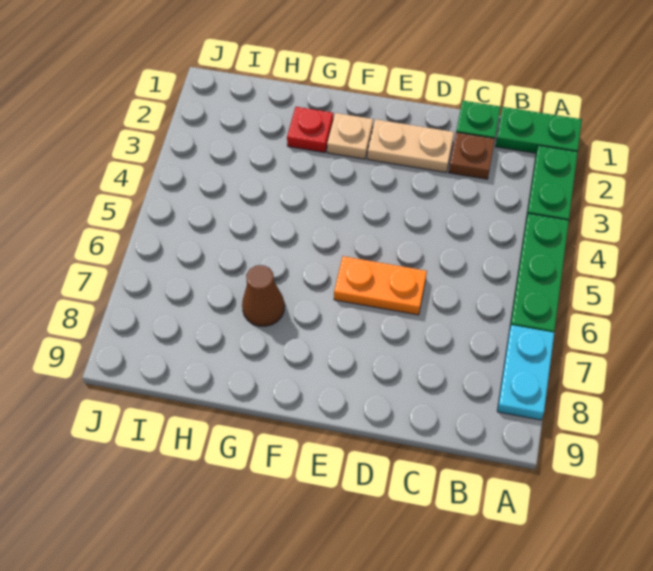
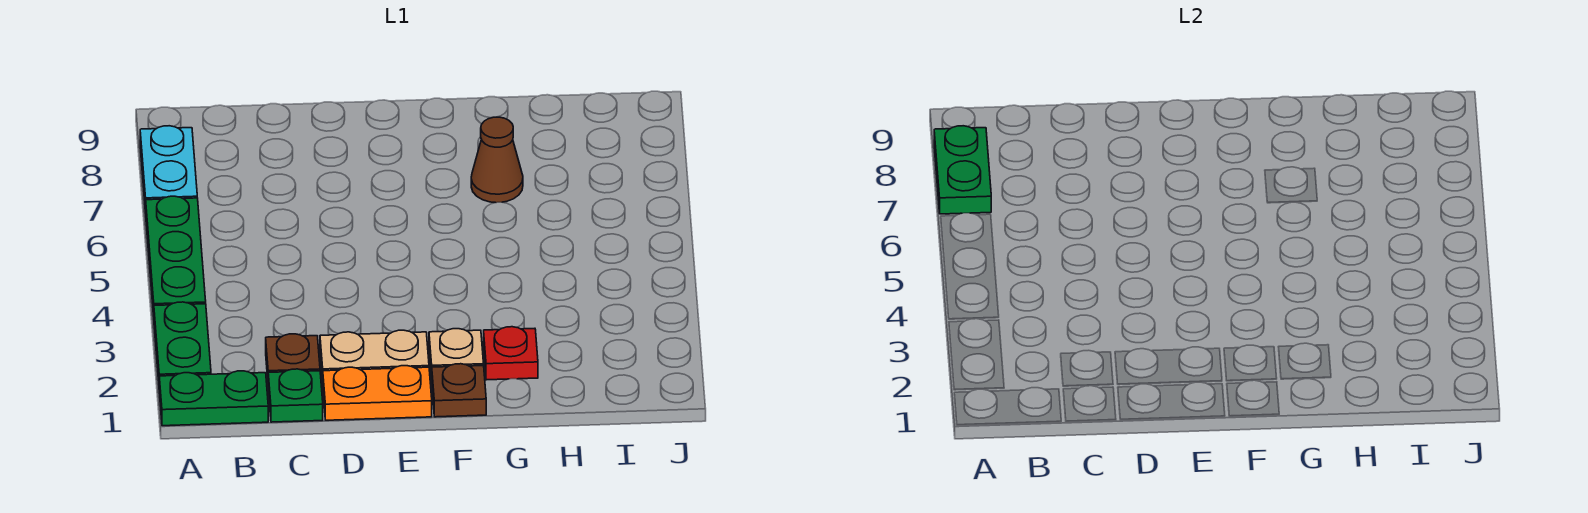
none -> green plate A7:A8 level 2
orange plate D6:E6 level 1 -> orange plate D1:E1 level 1
none -> brown plate F1 level 1

